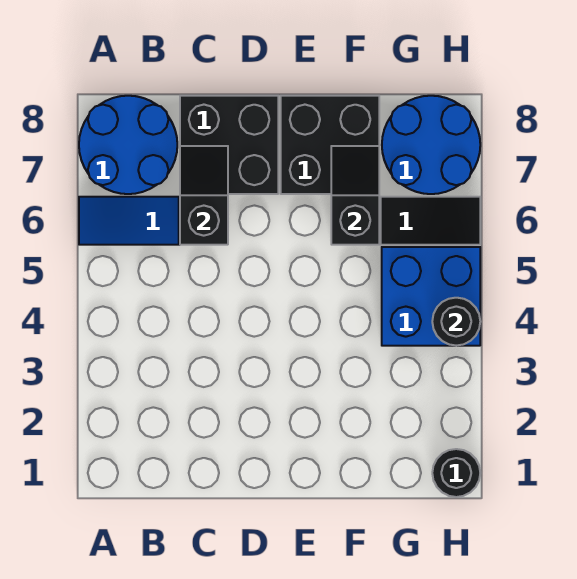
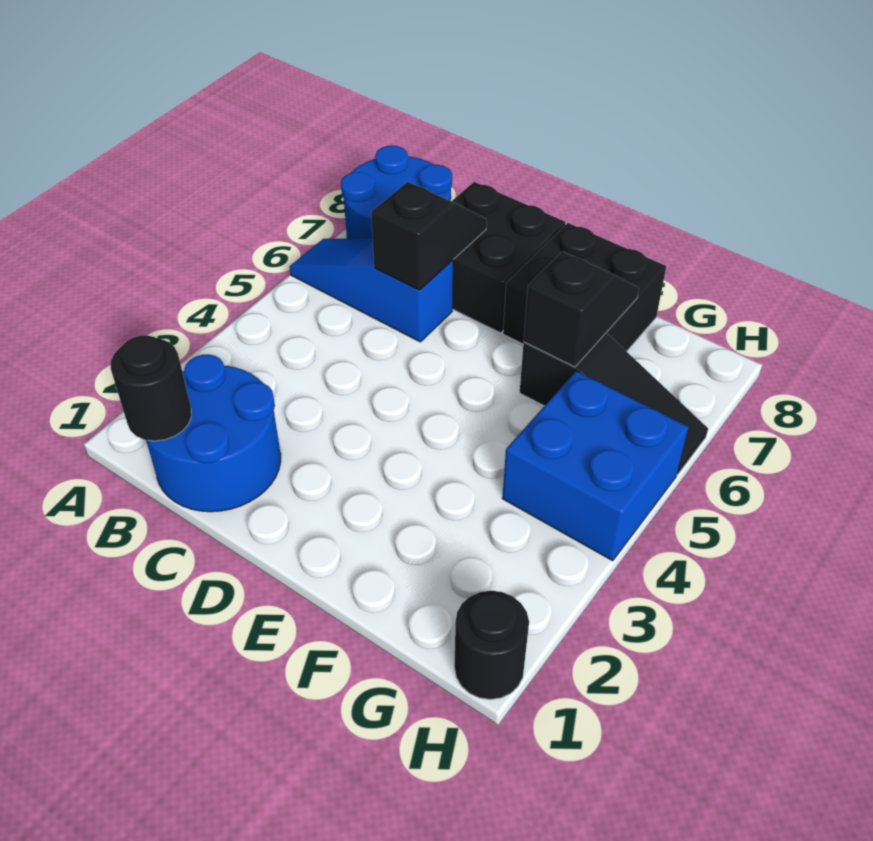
blue round brick G7:H8 level 1 -> blue round brick B1:C2 level 1
black round brick H4 level 2 -> black round brick B1 level 2

